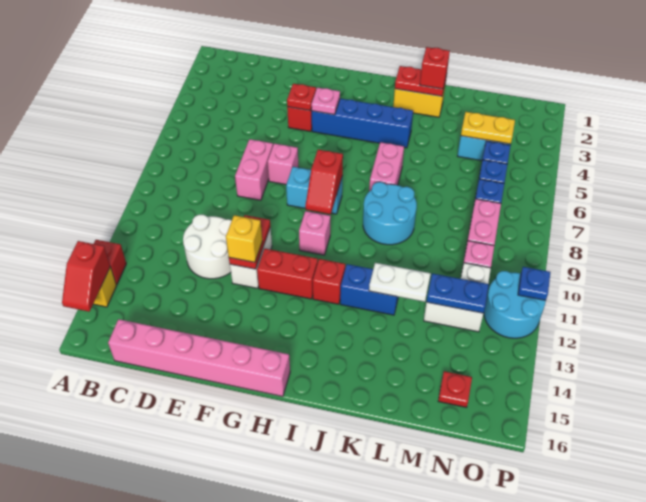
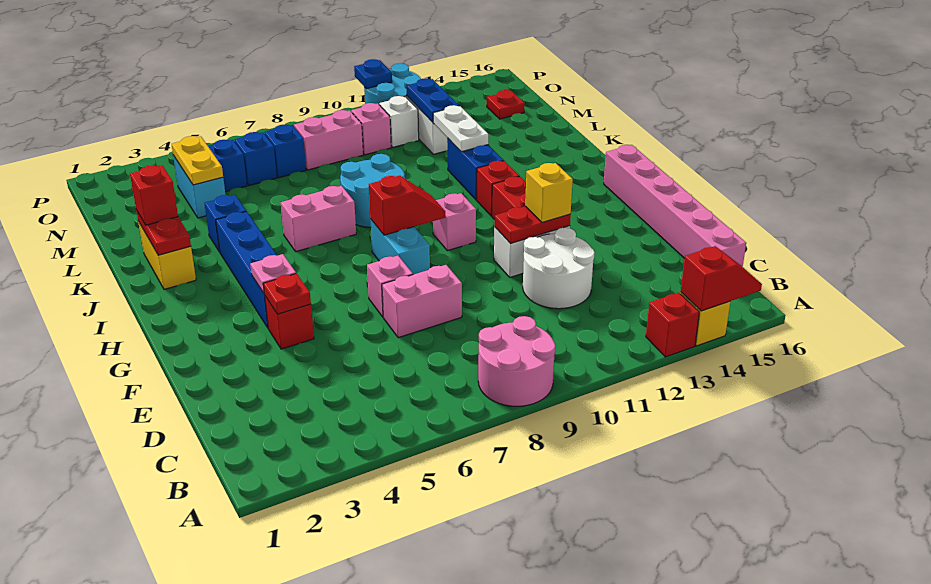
none -> pink round brick A8:B9 level 1
none -> blue brick K4 level 1

